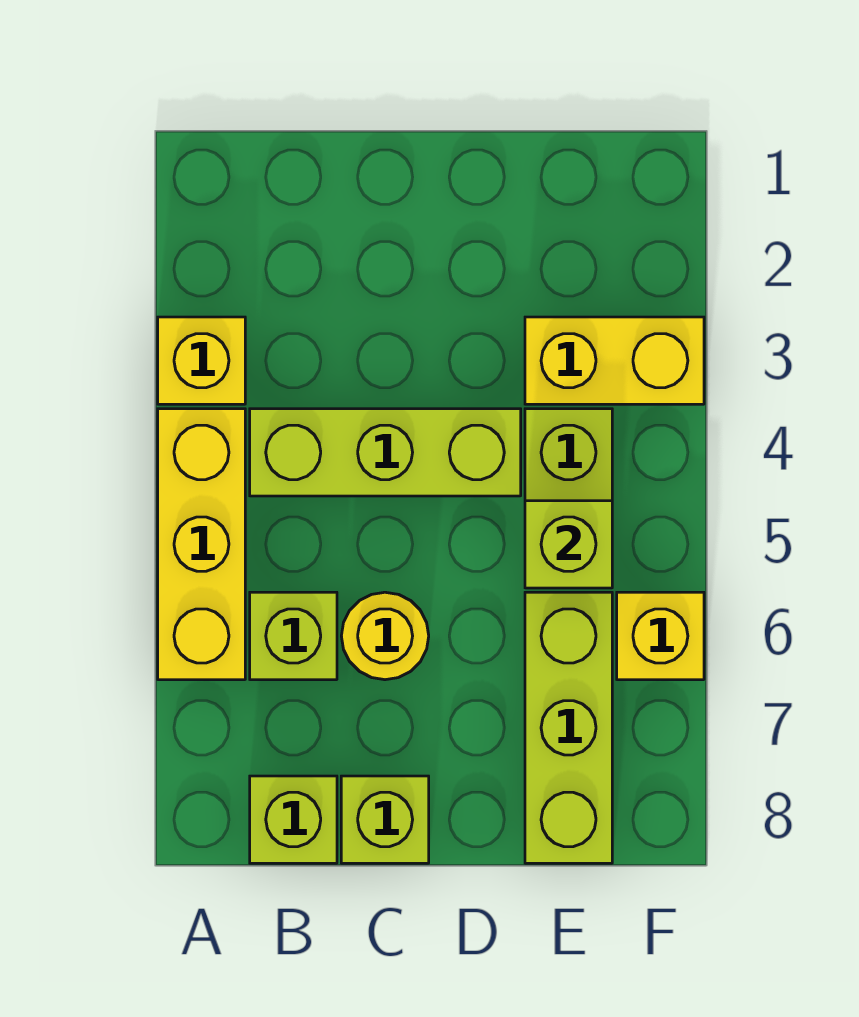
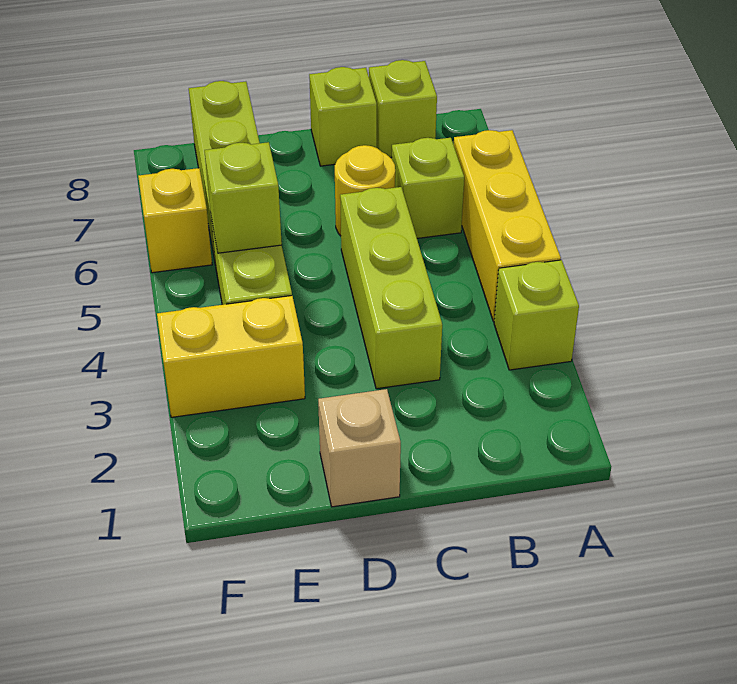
yellow brick A3 level 1 -> lime brick A3 level 1
lime brick B4:D4 level 1 -> lime brick C3:C5 level 1
none -> tan brick D1 level 1

